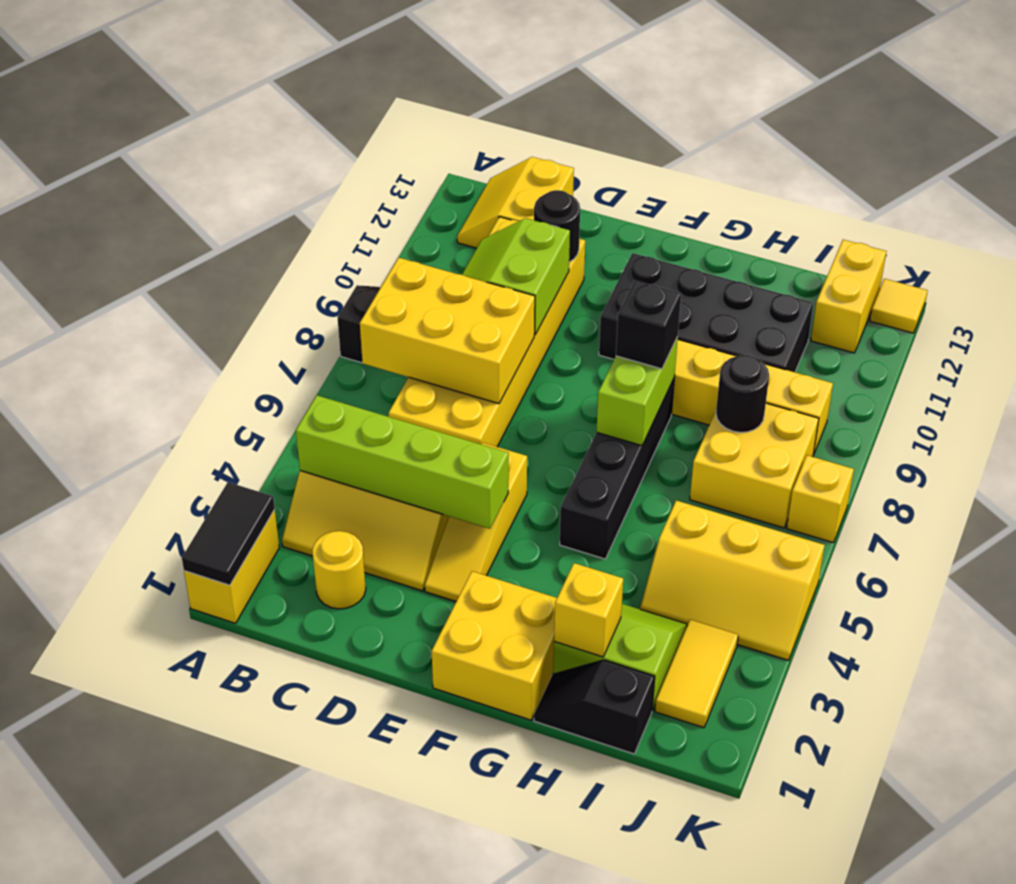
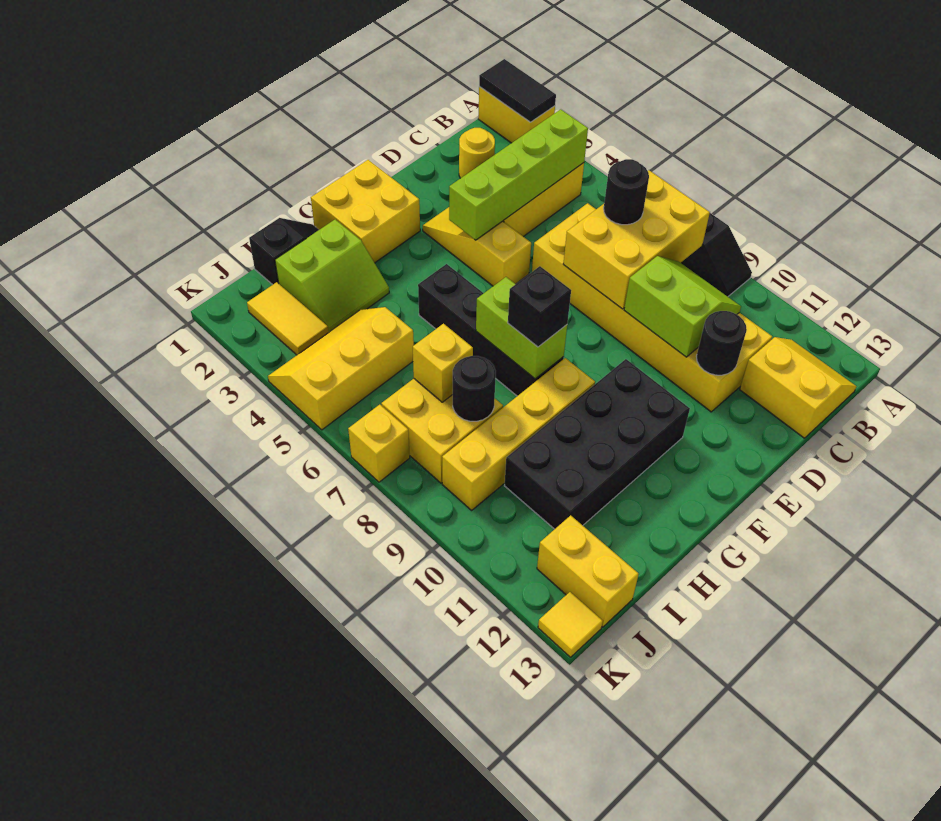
none -> black round brick C7 level 3
yellow brick H2 level 2 -> yellow brick I7 level 2

